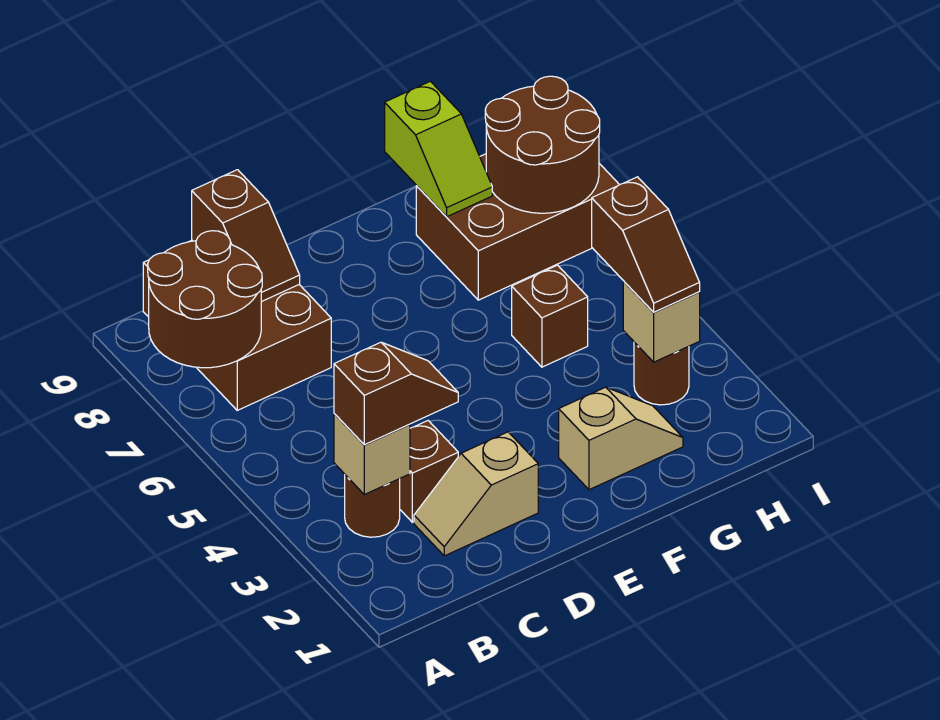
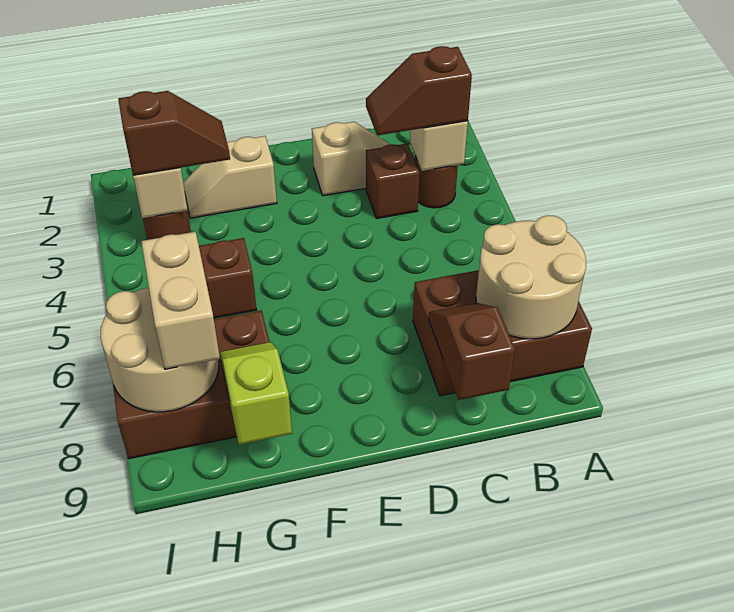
brown round brick A7:B8 level 2 -> tan round brick A7:B8 level 2
brown brick B7:C9 level 1 -> brown brick A7:C8 level 1
brown slope H3:H4 level 3 top 4 -> brown slope G3:H3 level 3 top H
brown round brick H7:I8 level 2 -> tan round brick H7:I8 level 2
none -> tan brick H7:H8 level 3

